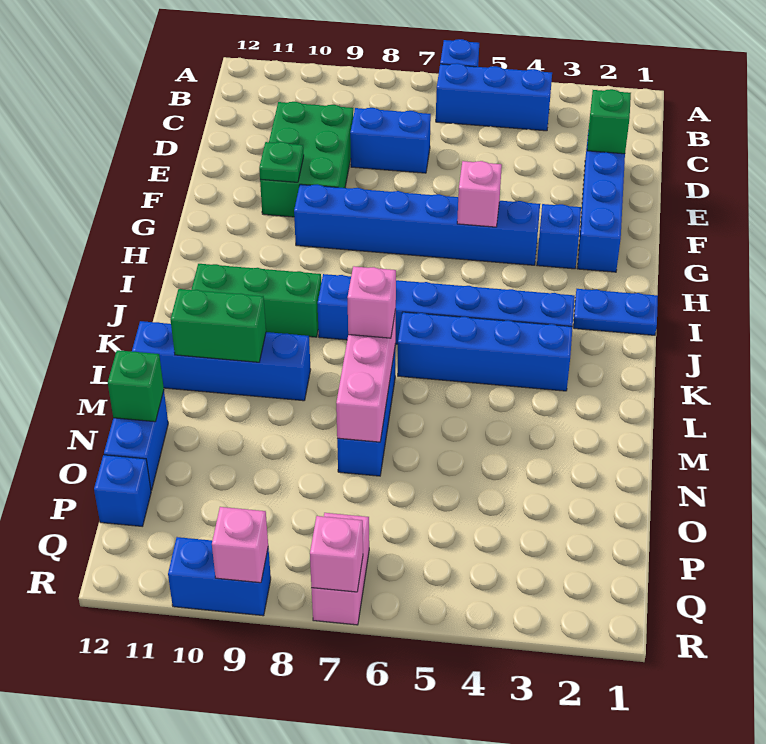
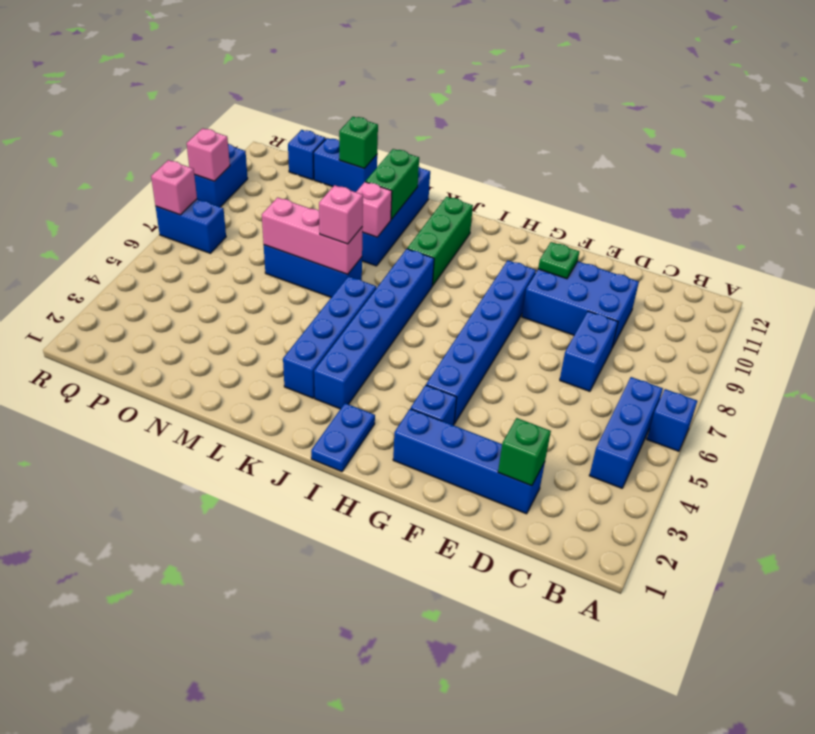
green brick D9:F10 level 1 -> blue brick D9:F10 level 1
pink brick G5 level 2 -> pink brick L9 level 2
pink brick Q7:R7 level 1 -> blue brick Q7:R7 level 1

